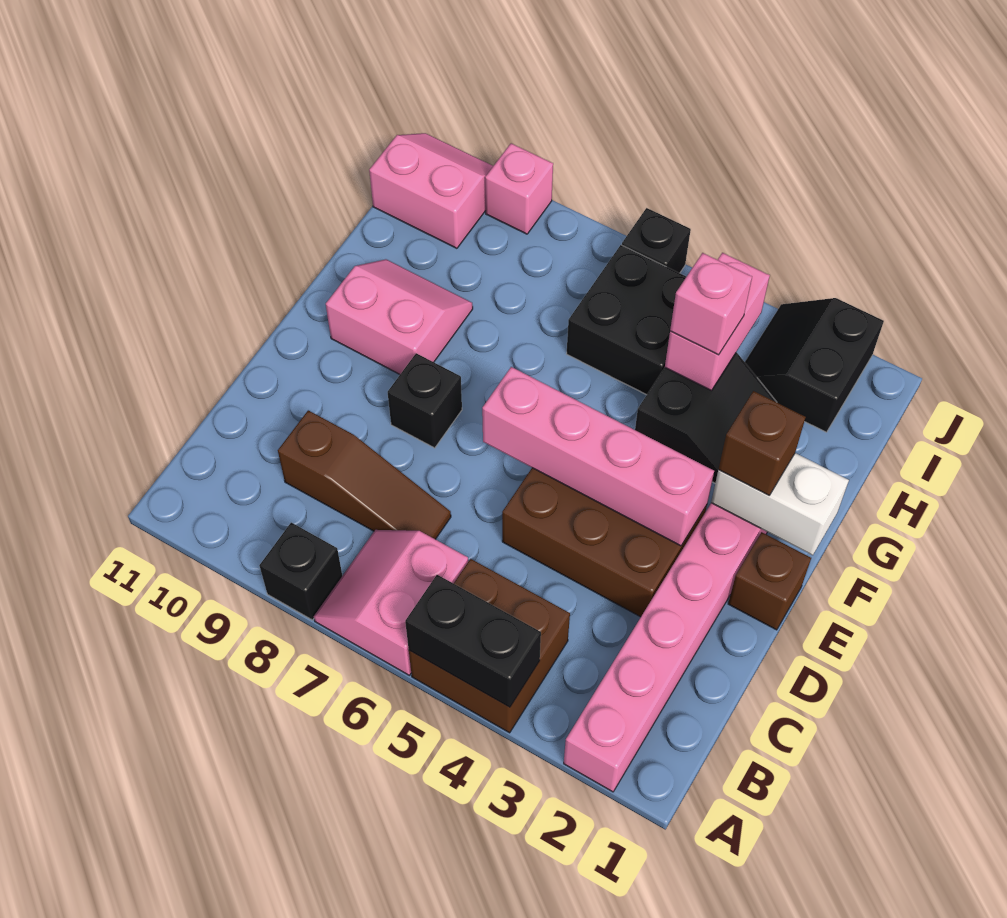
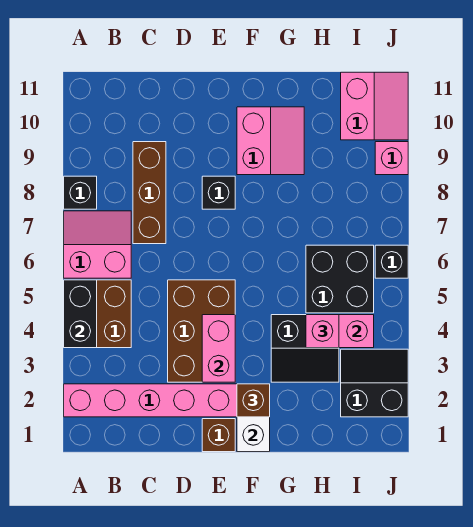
brown slope C7:C9 level 1 top 9 -> brown brick C7:C9 level 1
pink brick E3:E6 level 2 -> pink brick E3:E4 level 2

